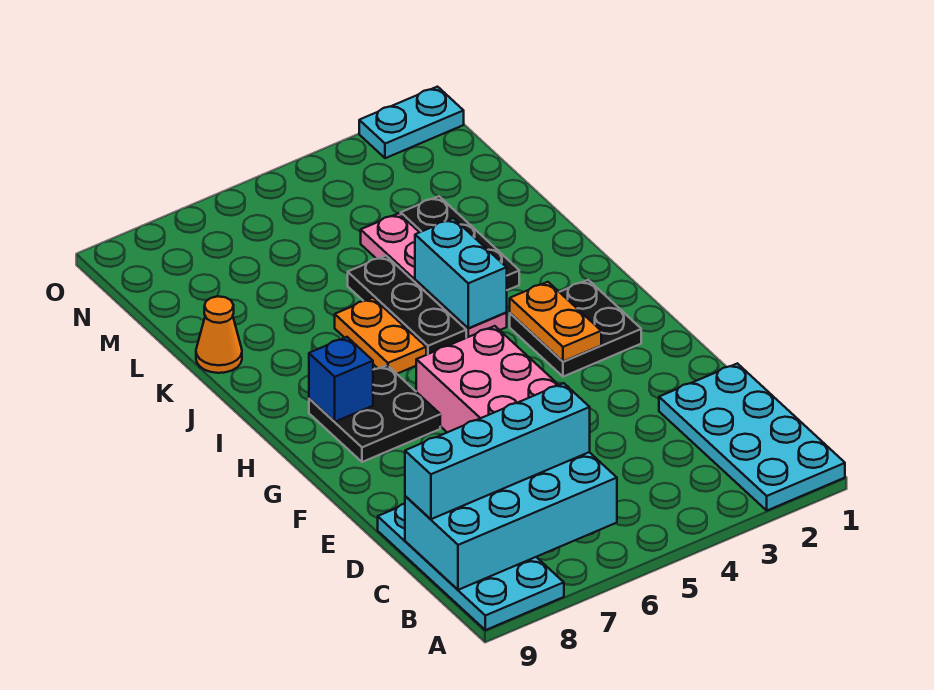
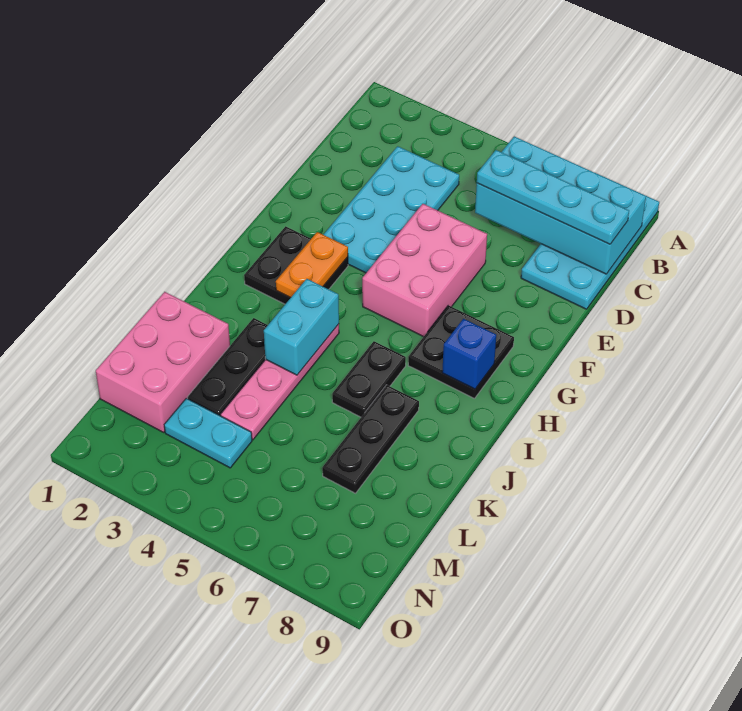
cyan plate A1:D2 level 1 -> cyan plate C3:F4 level 1
cyan brick C6:C9 level 3 -> cyan plate C6:C9 level 3
black plate I5:K5 level 1 -> black plate J7:L7 level 1
orange plate I6:J6 level 1 -> black plate I6:J6 level 1
none -> pink brick K1:M2 level 1
orange cone K9 level 1 -> none
cyan plate O1:O2 level 1 -> cyan plate M3:M4 level 1

